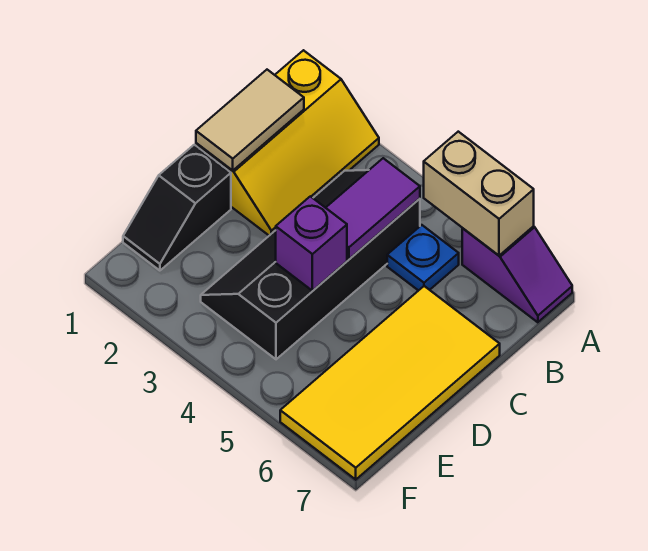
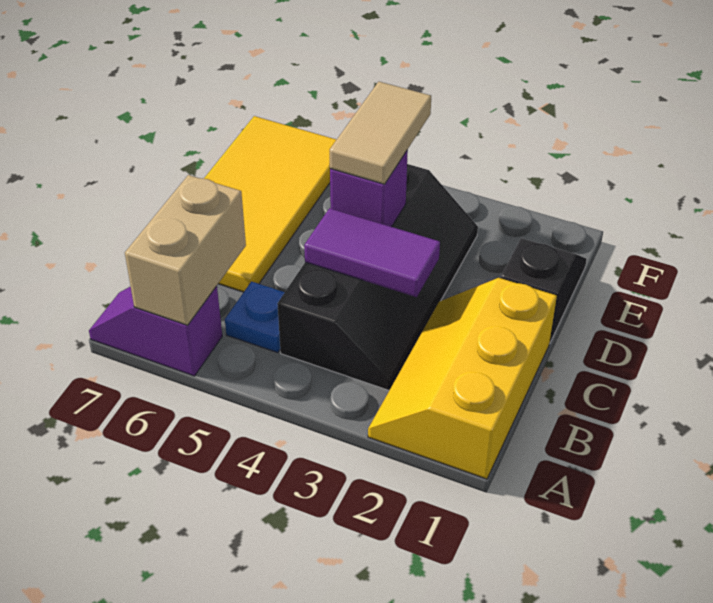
tan brick A5:A6 level 2 -> tan brick A6:B6 level 2
tan tile B1:C1 level 2 -> tan tile D4:E4 level 3
purple tile B4:C4 level 2 -> purple tile C3:C4 level 2

